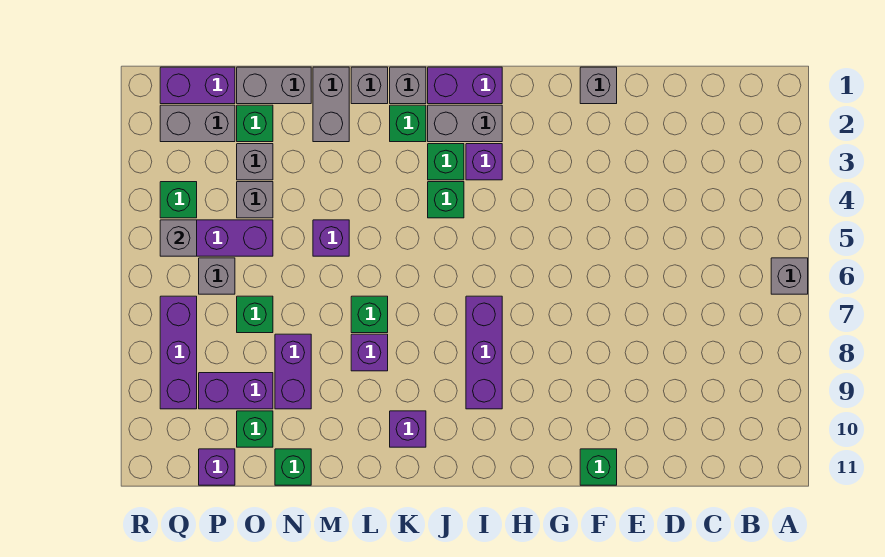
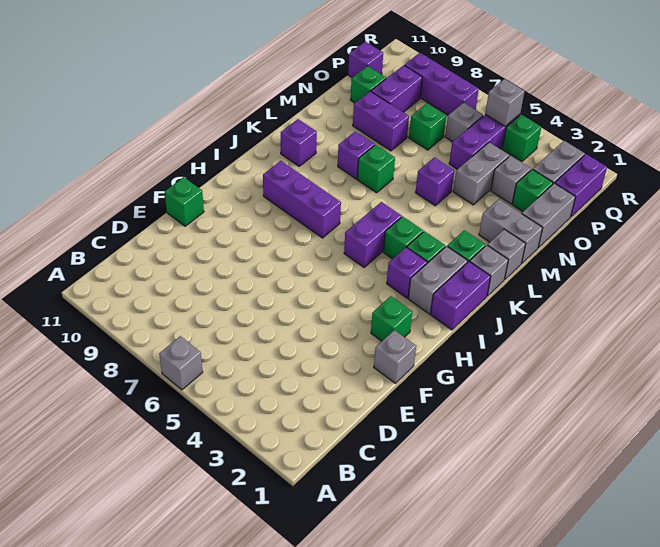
none -> purple brick I5:J5 level 1
green brick N11 level 1 -> green brick G2 level 1
grey brick O4 level 1 -> grey brick N4:O4 level 1

